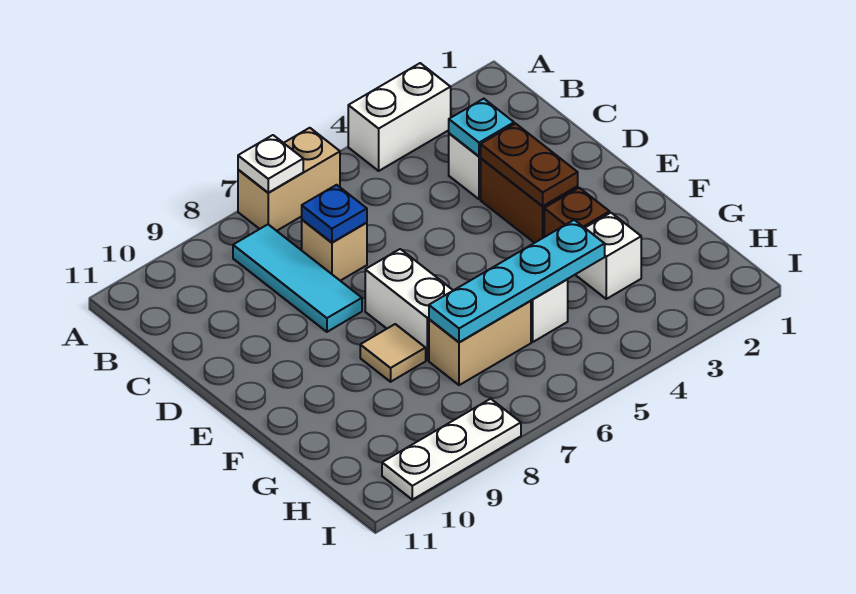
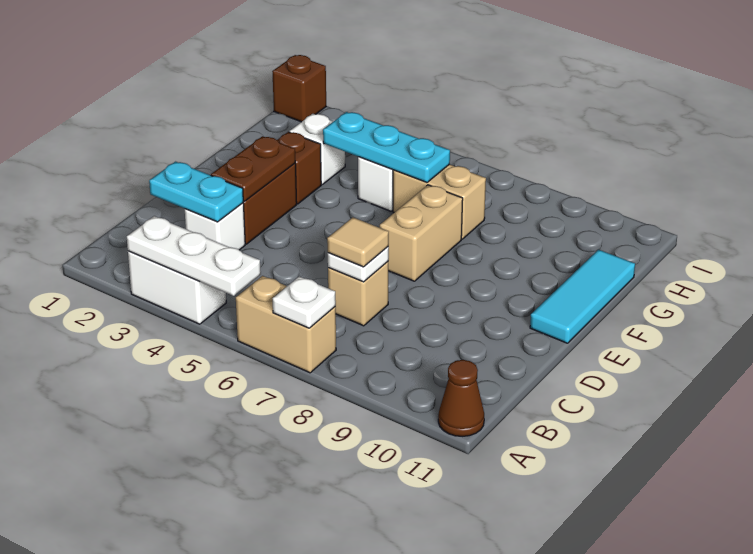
none -> brown cone A11 level 1
cyan tile B8:D8 level 1 -> cyan tile E11:G11 level 1
cyan plate C3 level 2 -> cyan plate C2:C3 level 2
blue plate C7 level 2 -> white plate C7 level 2
white brick E7:F7 level 1 -> tan brick E7:F7 level 1
tan tile F8 level 1 -> tan tile C7 level 3
cyan plate G4:G7 level 2 -> cyan plate G4:G6 level 2
none -> brown brick I1 level 1
white plate I8:I10 level 1 -> white plate A3:A5 level 2

